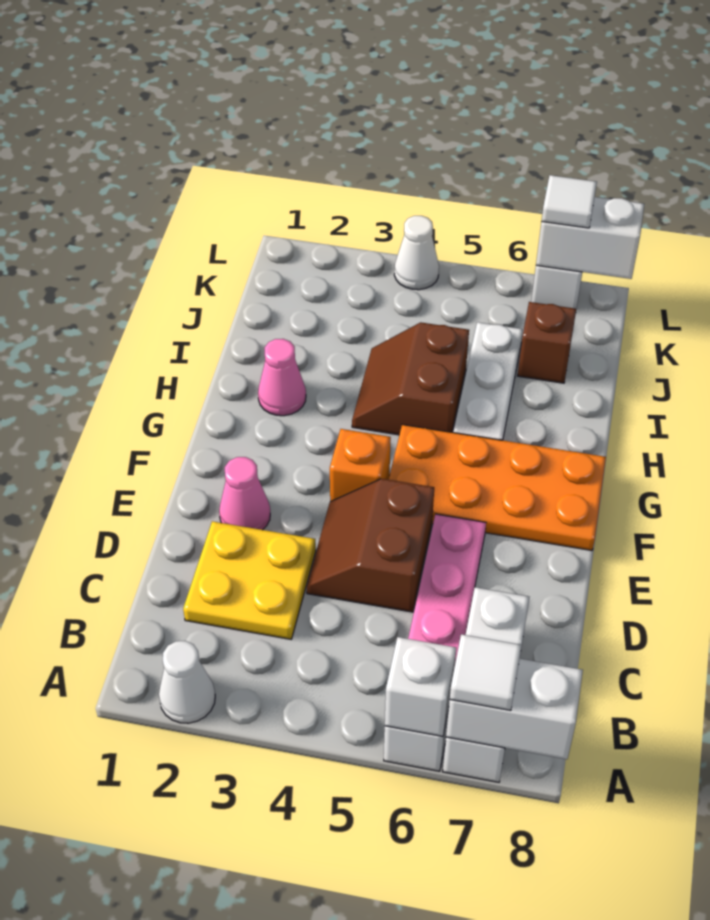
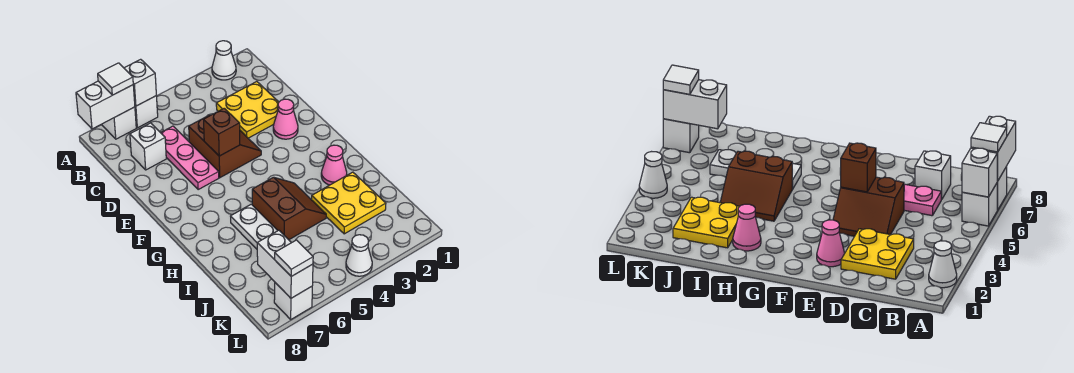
orange brick F4 level 1 -> none
orange plate F5:G8 level 1 -> none
none -> yellow plate I2:J3 level 1
brown brick J7 level 1 -> brown brick E5 level 2
white brick L7:L8 level 2 -> white brick K7:L7 level 2

